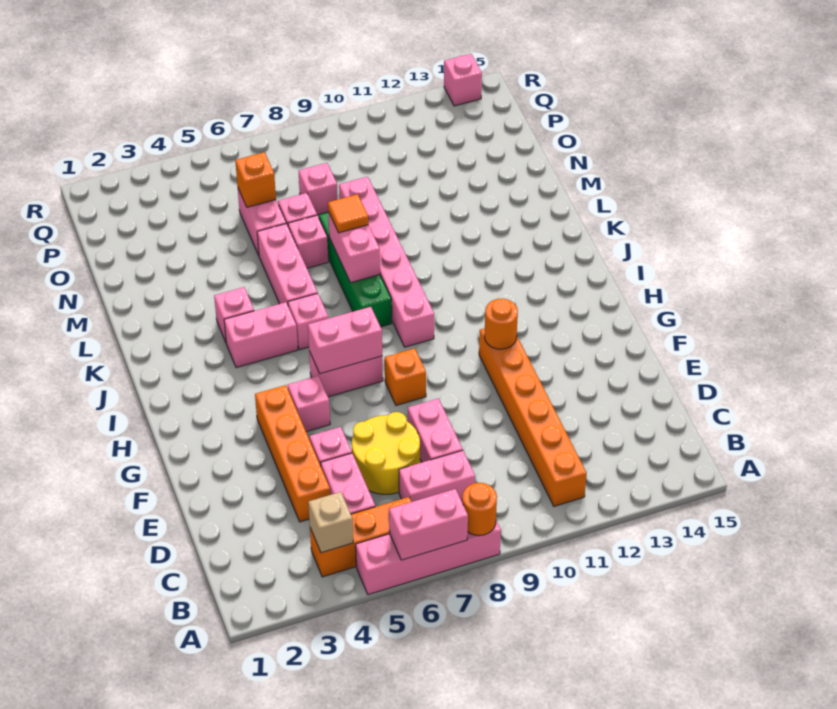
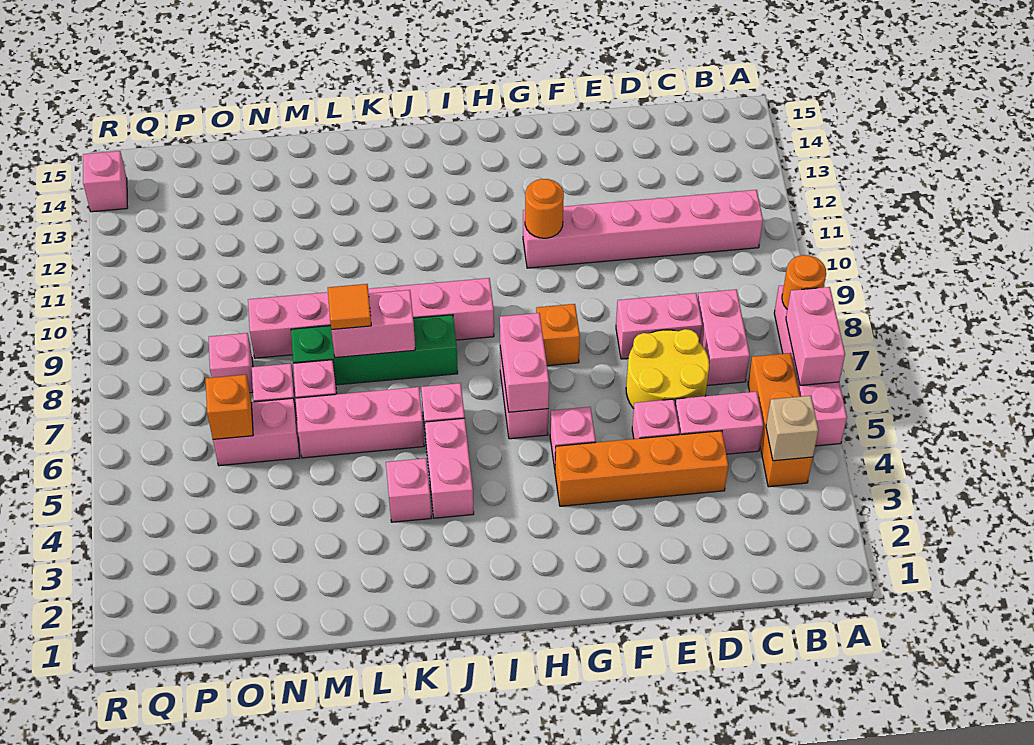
orange brick B11:G11 level 1 -> pink brick B11:G11 level 1

